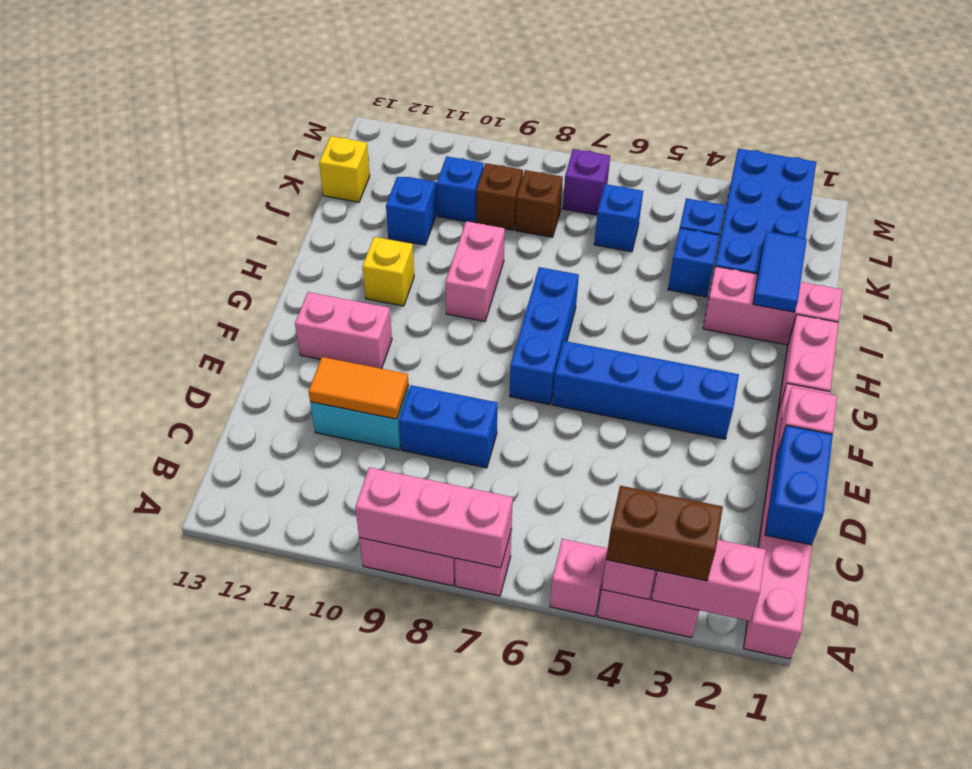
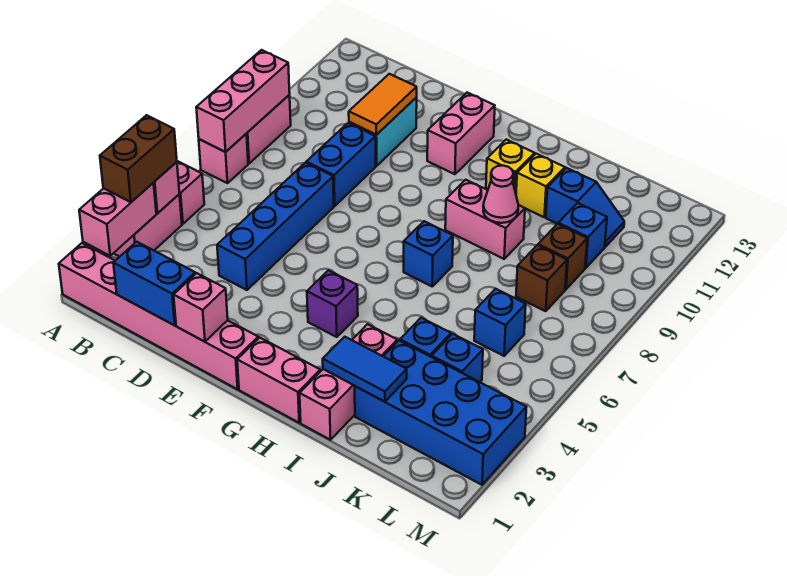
blue brick F3:F6 level 1 -> blue brick D4:D7 level 1
blue brick F7:H7 level 1 -> blue brick H7 level 1
none -> pink cone I9 level 2
yellow brick K13 level 1 -> yellow brick I11 level 1
purple brick L7 level 1 -> purple brick G4 level 1

